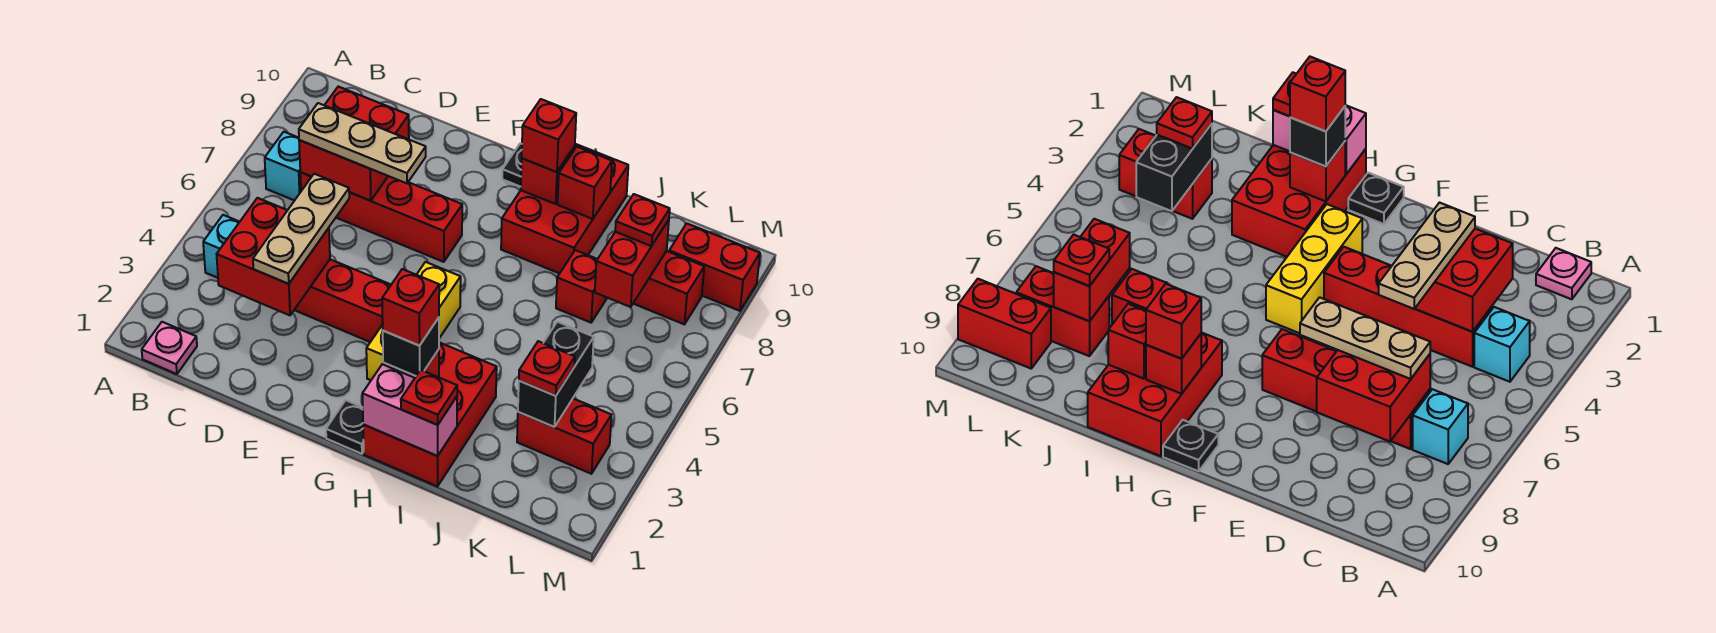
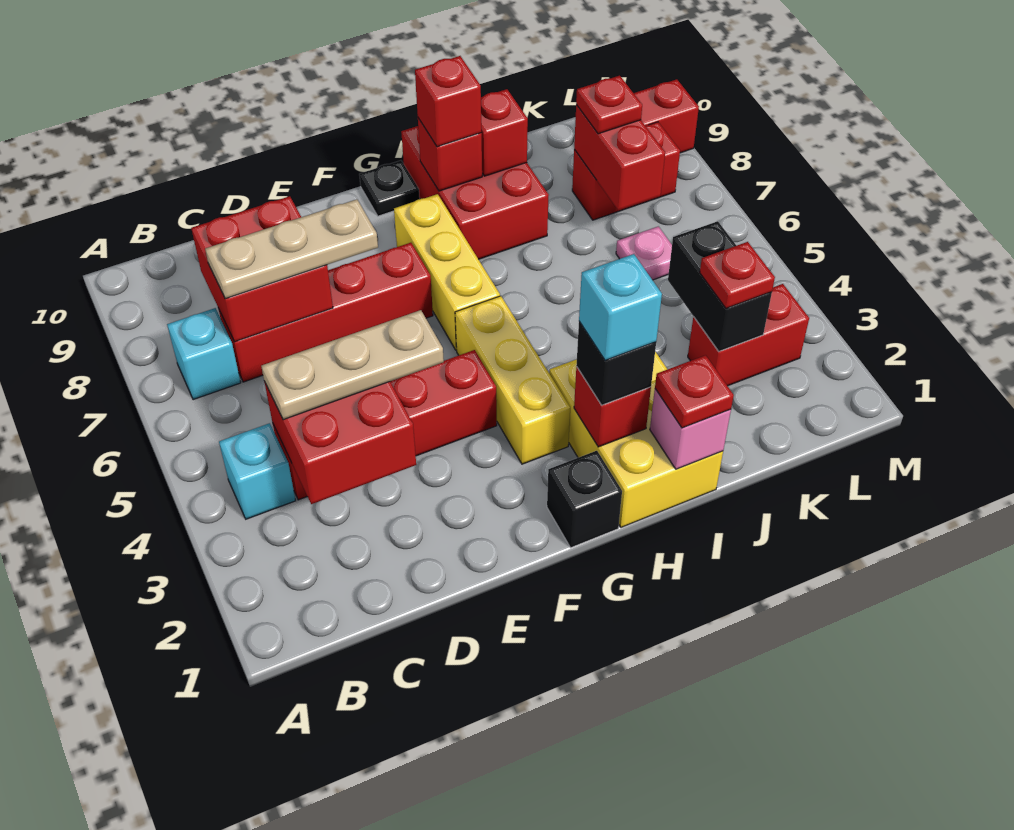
pink plate B1 level 1 -> pink plate K6 level 1
tan plate D3:D5 level 3 -> tan plate C4:E4 level 3
black plate G1 level 1 -> black brick G1 level 1
none -> yellow brick G6:G8 level 1
red brick H1:I3 level 1 -> yellow brick H1:I3 level 1
pink brick H1:I1 level 2 -> pink brick I1 level 2
red brick H2 level 4 -> cyan brick H2 level 4
red brick J7 level 1 -> none

